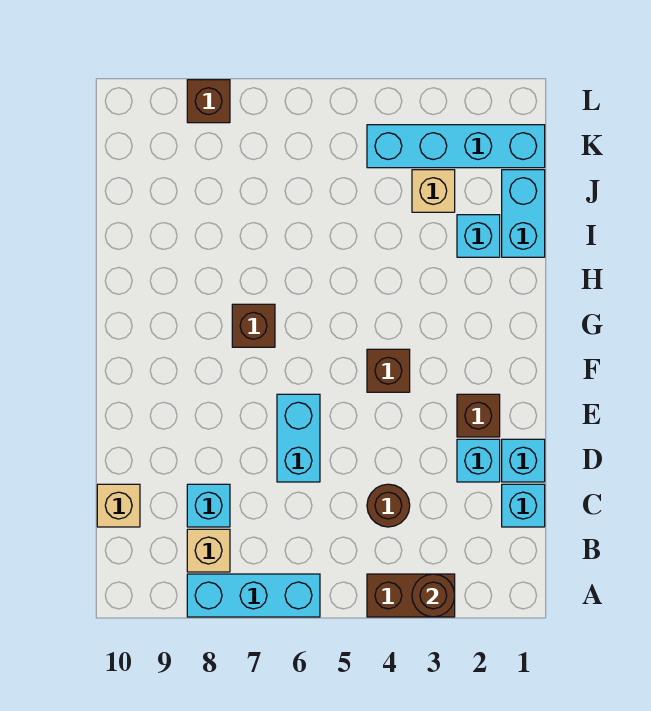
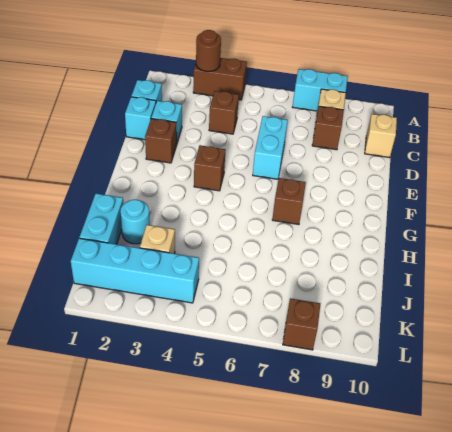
cyan brick A6:A8 level 1 -> cyan brick A7:A8 level 1
brown round brick C4 level 1 -> brown brick C4 level 1
cyan brick C8 level 1 -> brown brick C8 level 1
cyan brick I2 level 1 -> cyan round brick I2 level 1

